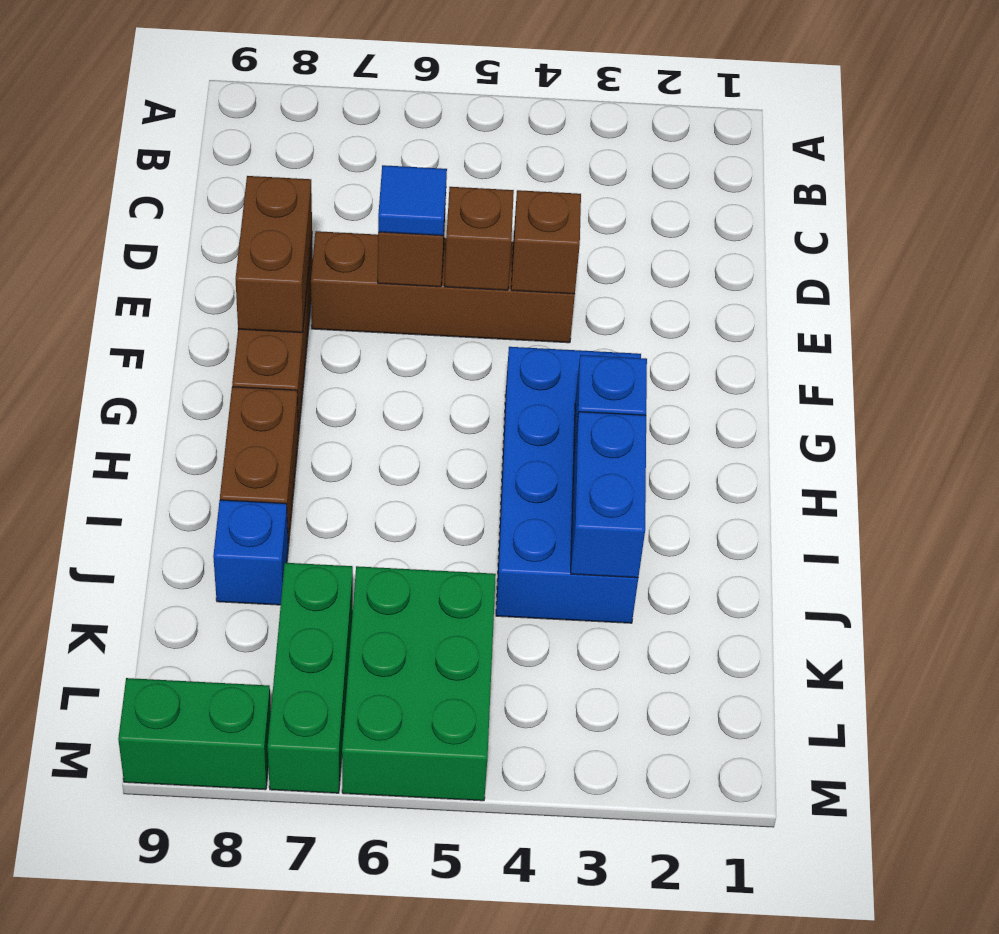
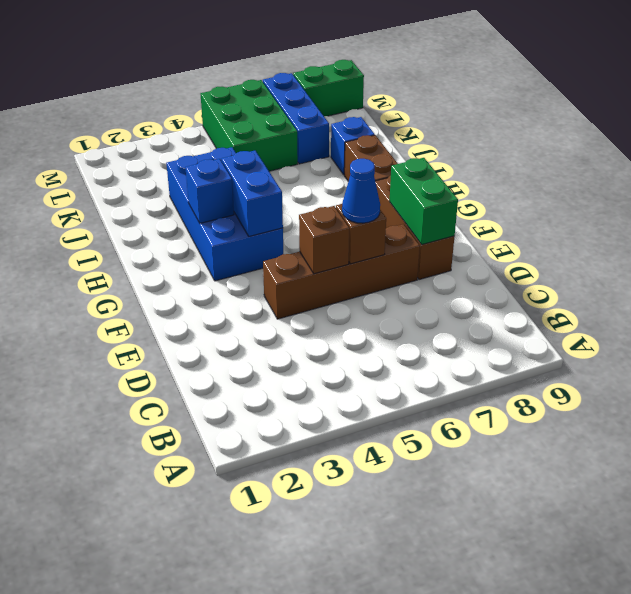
brown brick E4 level 2 -> none
blue tile E6 level 3 -> blue cone E6 level 3
brown brick E8:F8 level 2 -> green brick E8:F8 level 2
blue brick I3:J3 level 2 -> blue brick G4:H4 level 2
green brick K7:M7 level 1 -> blue brick K7:M7 level 1

